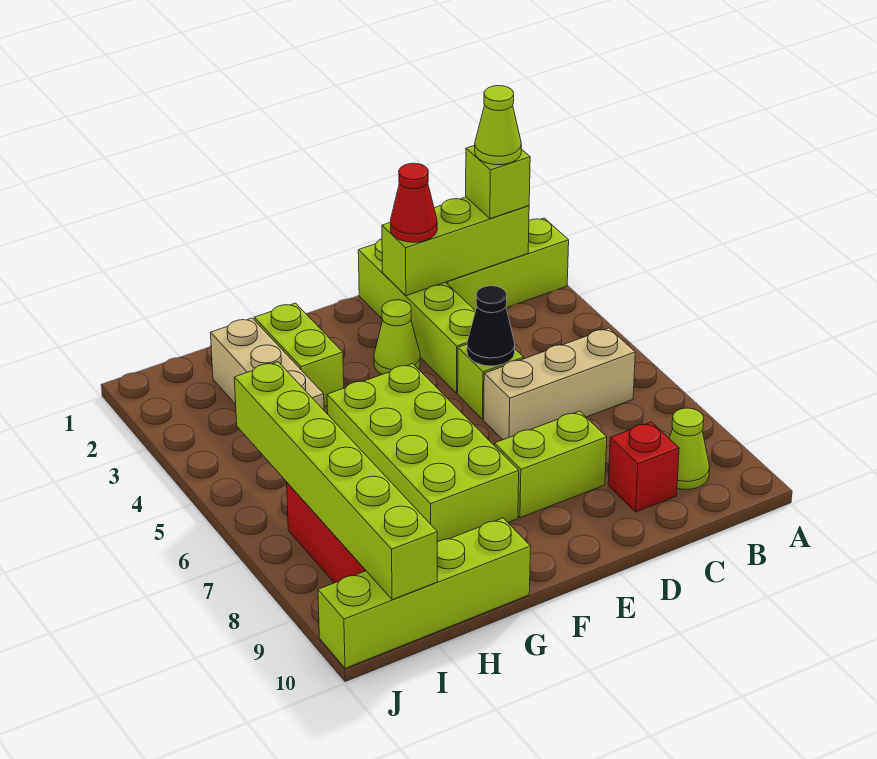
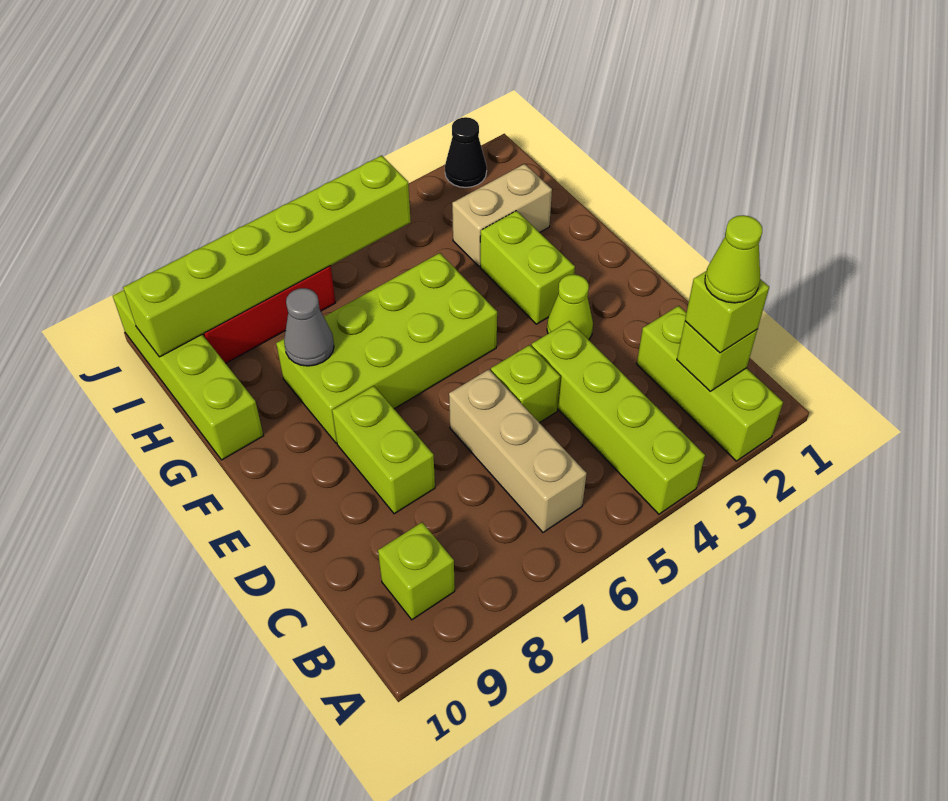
lime brick B2:D2 level 2 -> lime brick B2 level 2
lime cone B9 level 1 -> lime brick B9 level 1
red brick C9 level 1 -> none
lime brick D1:D4 level 1 -> lime brick A4:D4 level 1
red cone D2 level 3 -> none
black cone D5 level 2 -> black cone J2 level 1
lime brick G2:G3 level 1 -> lime brick F3:G3 level 1
none -> grey cone G8 level 2
tan brick H2:H4 level 1 -> tan brick H2:H3 level 1

